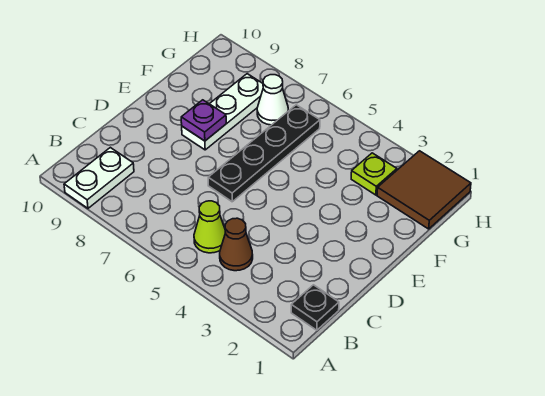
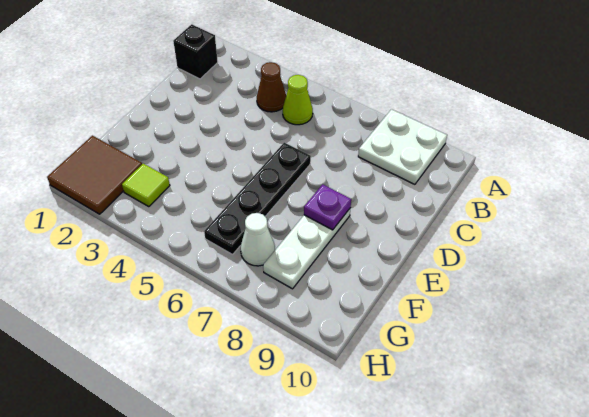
white plate A9:B9 level 1 -> white plate A8:B9 level 1
black plate B1 level 1 -> black brick B1 level 1
lime plate G3 level 1 -> lime tile G3 level 1

